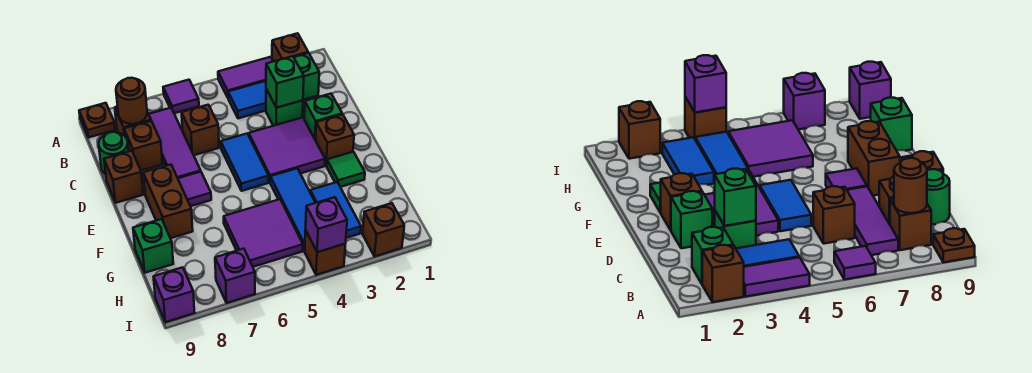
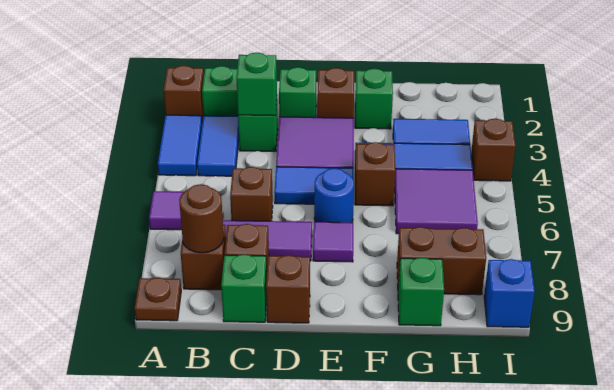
purple tile A3:A4 level 1 -> blue tile A3:A4 level 1
green round brick C9 level 1 -> green brick C9 level 1
none -> blue round brick E6 level 1
brown brick E8:F8 level 1 -> brown brick G8:H8 level 1
green tile F2 level 1 -> green brick F2 level 1
brown brick I2 level 1 -> brown brick F5 level 1
purple brick I4 level 2 -> none
purple brick I7 level 1 -> none
purple brick I9 level 1 -> blue brick I9 level 1

